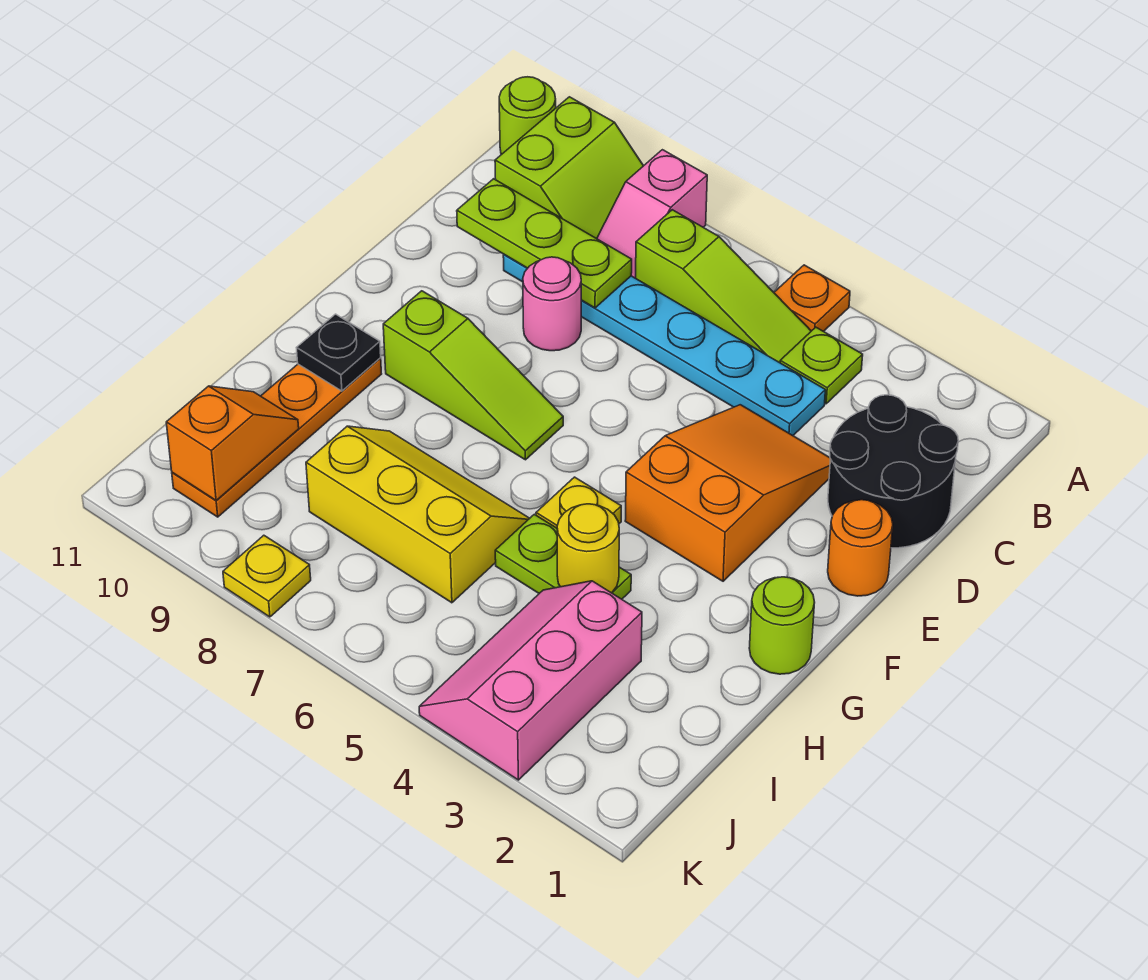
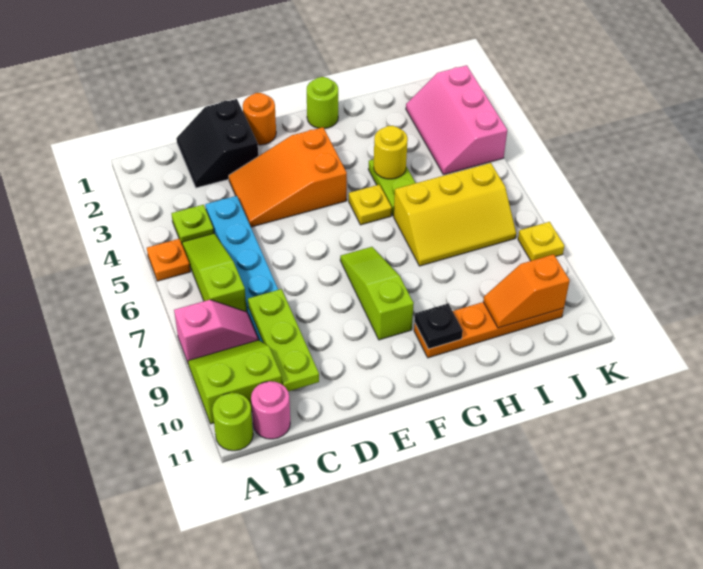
black round brick C1:D2 level 1 -> black slope C1:D2 level 1 top D
pink round brick D8 level 1 -> pink round brick B11 level 1
yellow slope H6:I8 level 1 top I -> yellow slope H6:J7 level 1 top 6
pink slope I3:K4 level 1 top 3 -> pink slope J2:K4 level 1 top K

